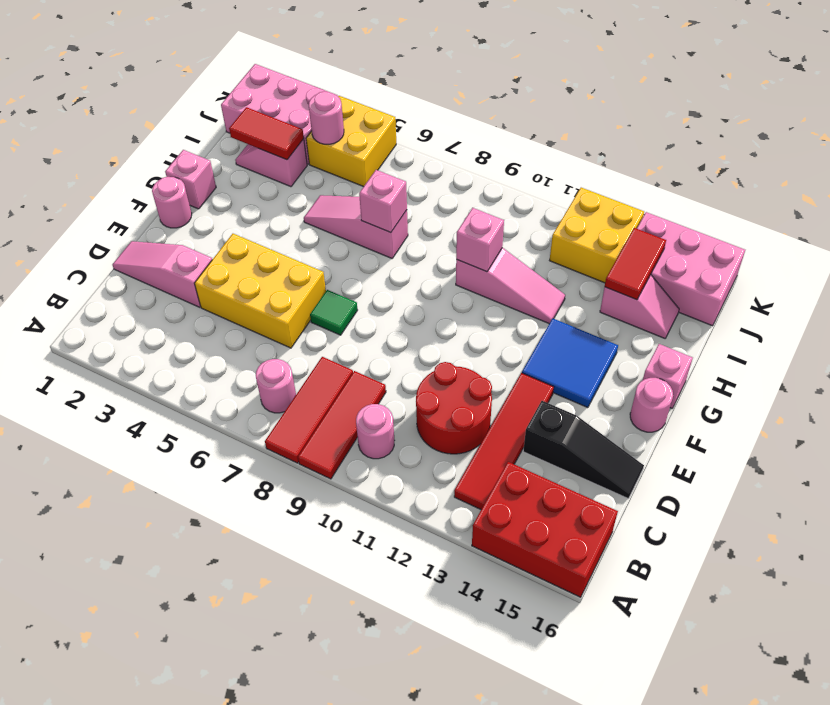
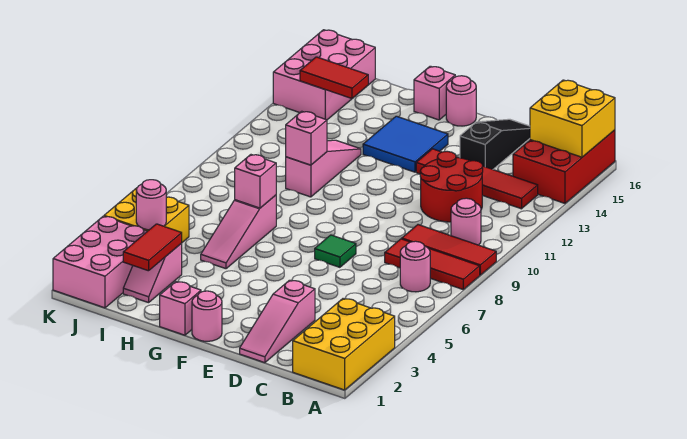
yellow brick D4:E6 level 1 -> yellow brick A1:B3 level 1
pink slope I14:I15 level 1 top 14 -> none
yellow brick J12:K13 level 1 -> yellow brick A15:B16 level 2

